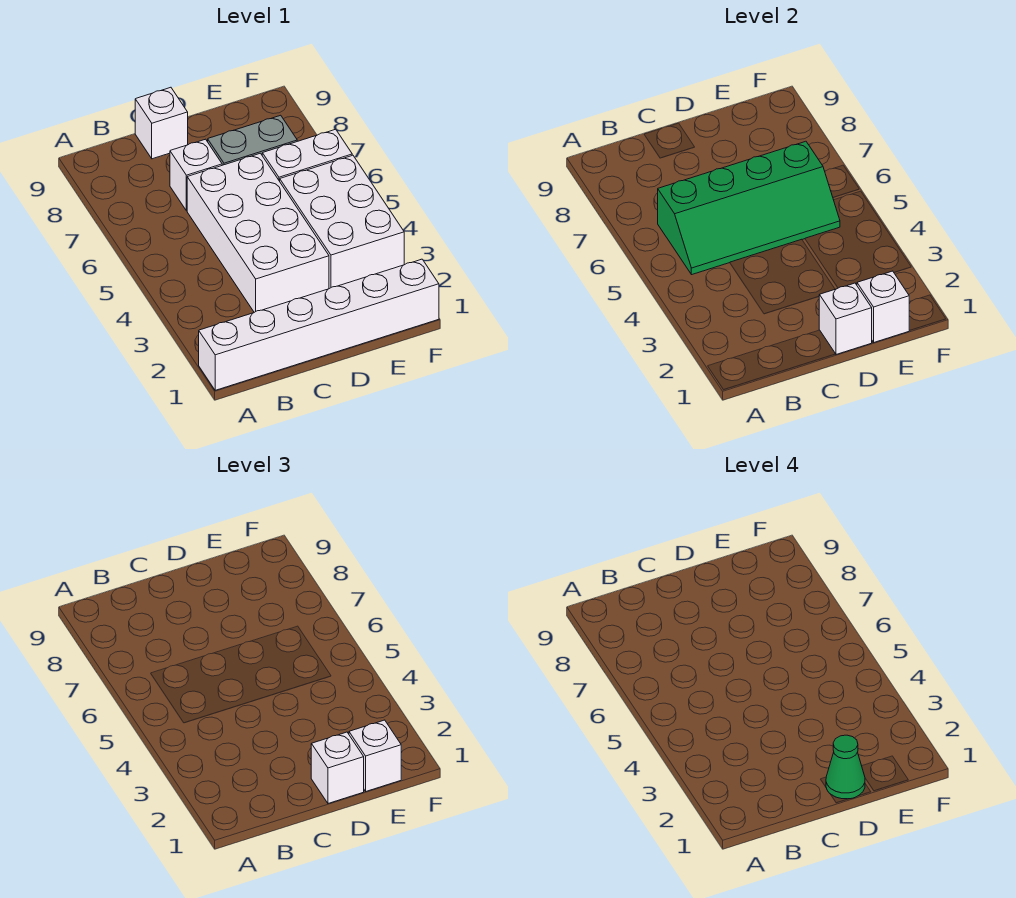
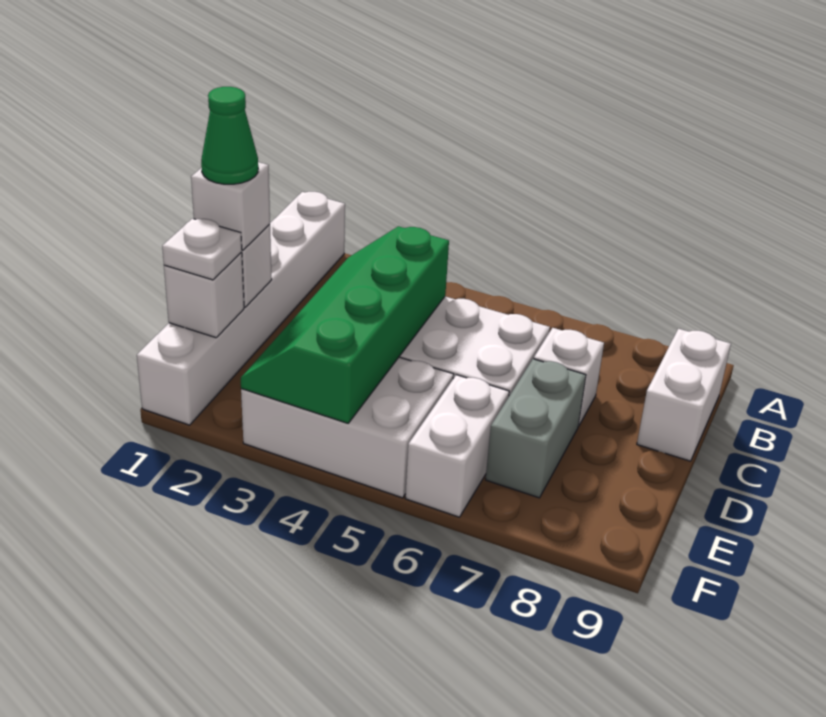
green slope B5:E6 level 2 top 6 -> green slope C3:F4 level 2 top 4
white brick C9 level 1 -> white brick B9:C9 level 1
white brick E1 level 3 -> white plate E1 level 3

